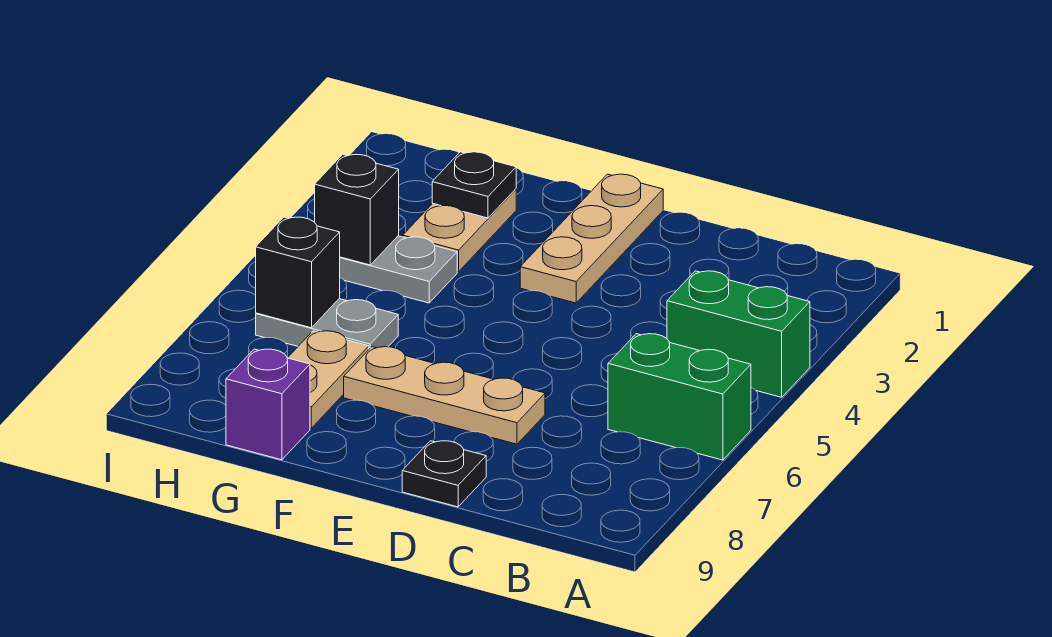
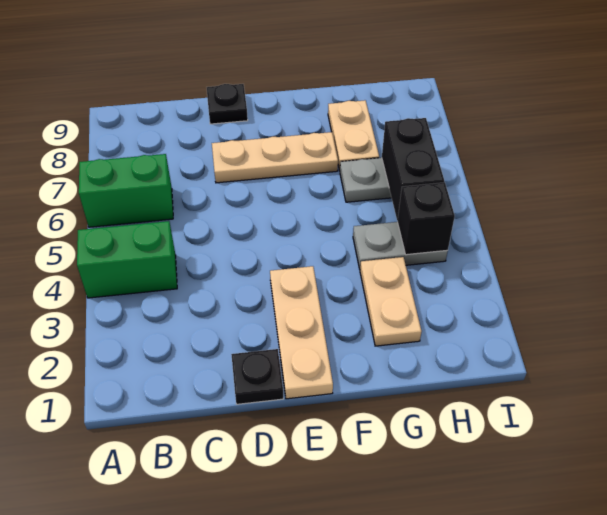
black plate G2 level 2 -> black plate D1 level 1
purple brick G9 level 1 -> none
black brick H6 level 2 -> black brick H5:H6 level 2

